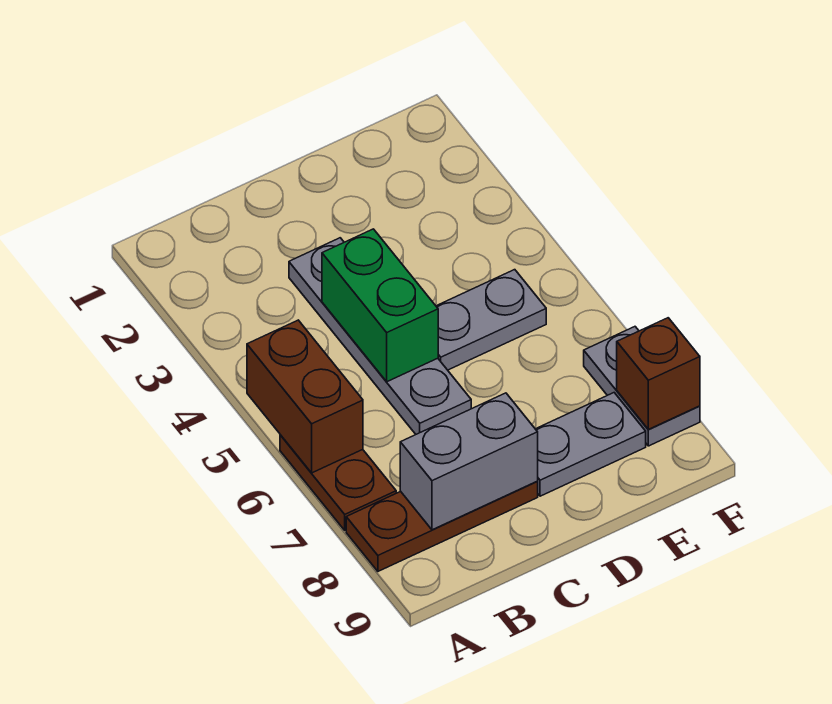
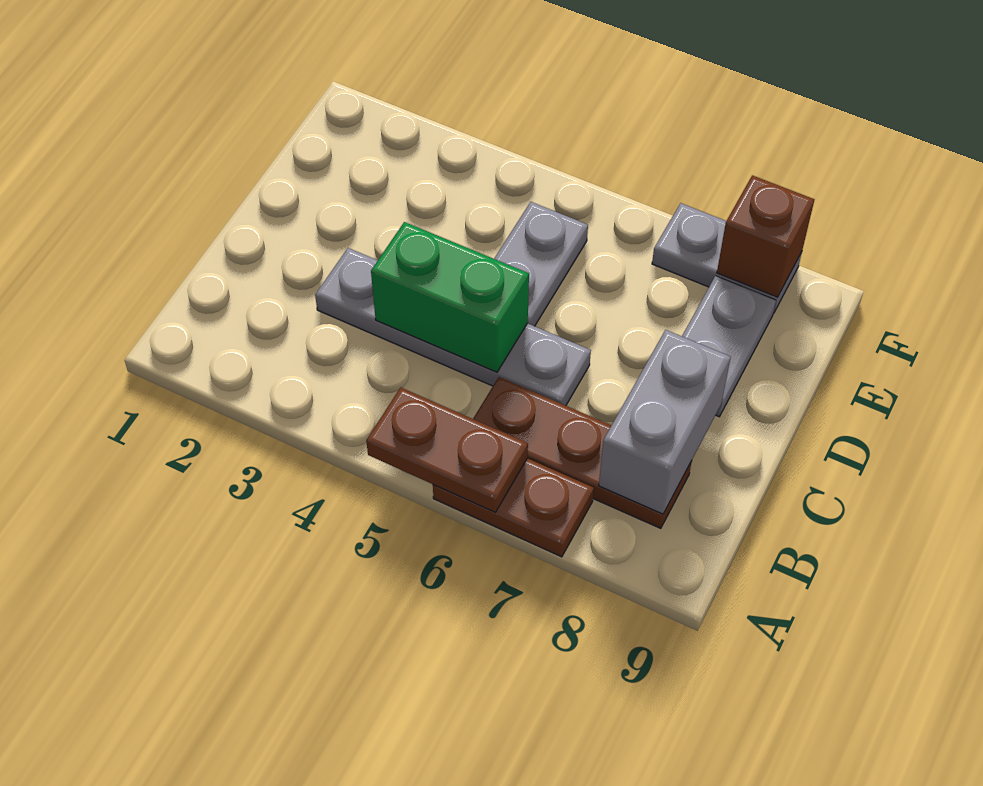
brown brick A5:A6 level 2 -> brown plate A5:A6 level 2
brown plate A8:C8 level 1 -> brown plate B6:B8 level 1

